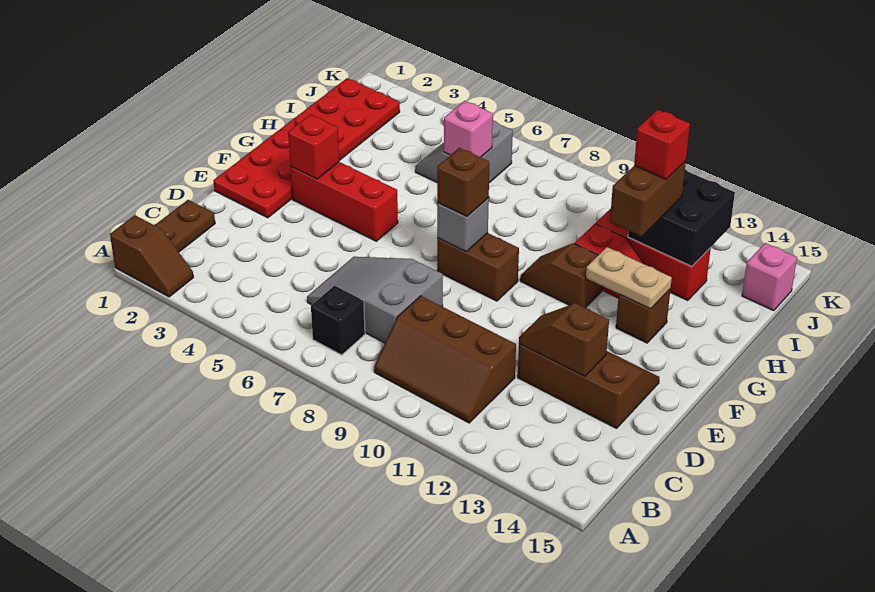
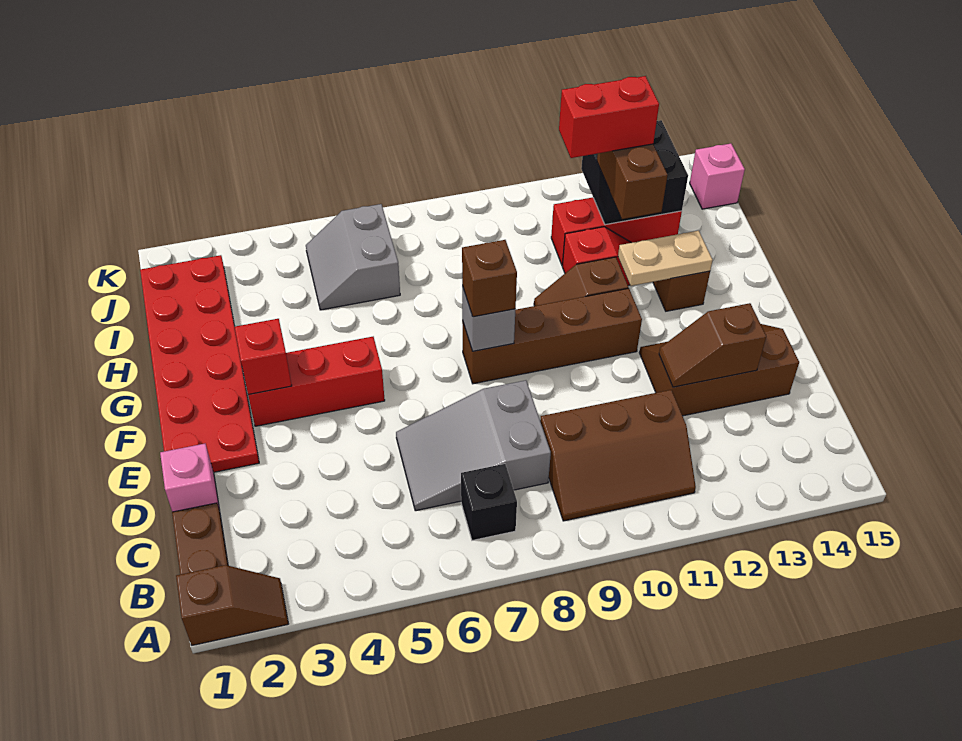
brown brick F8:F9 level 1 -> brown brick F8:F11 level 1
pink brick I6 level 2 -> pink brick D1 level 1
red brick I12 level 4 -> red brick I11:I12 level 4

